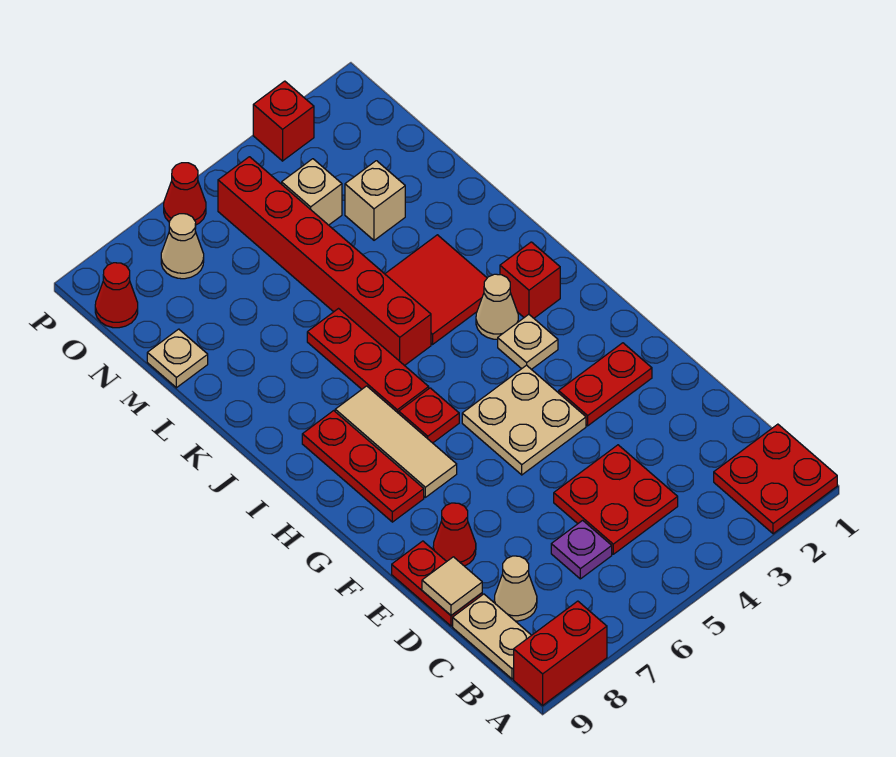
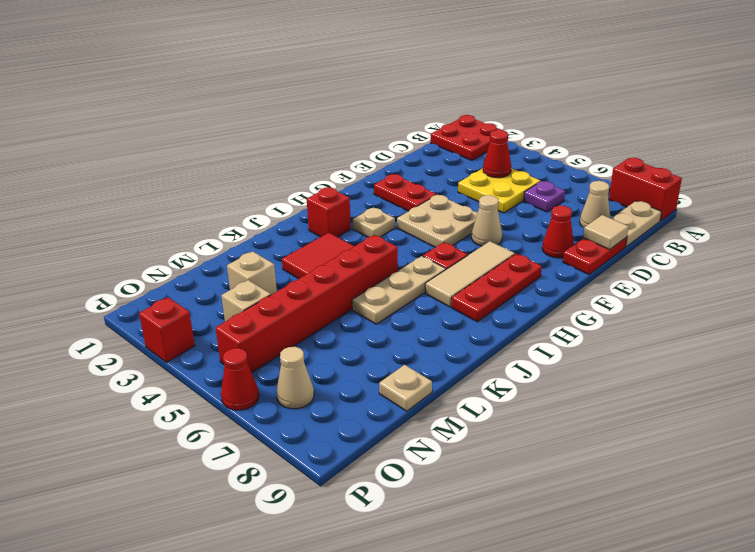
red plate C4:D5 level 1 -> yellow plate C4:D5 level 1
tan cone I3 level 1 -> tan cone F6 level 1
red plate I6:K6 level 1 -> tan plate I6:K6 level 1
red cone O9 level 1 -> red cone C4 level 2

